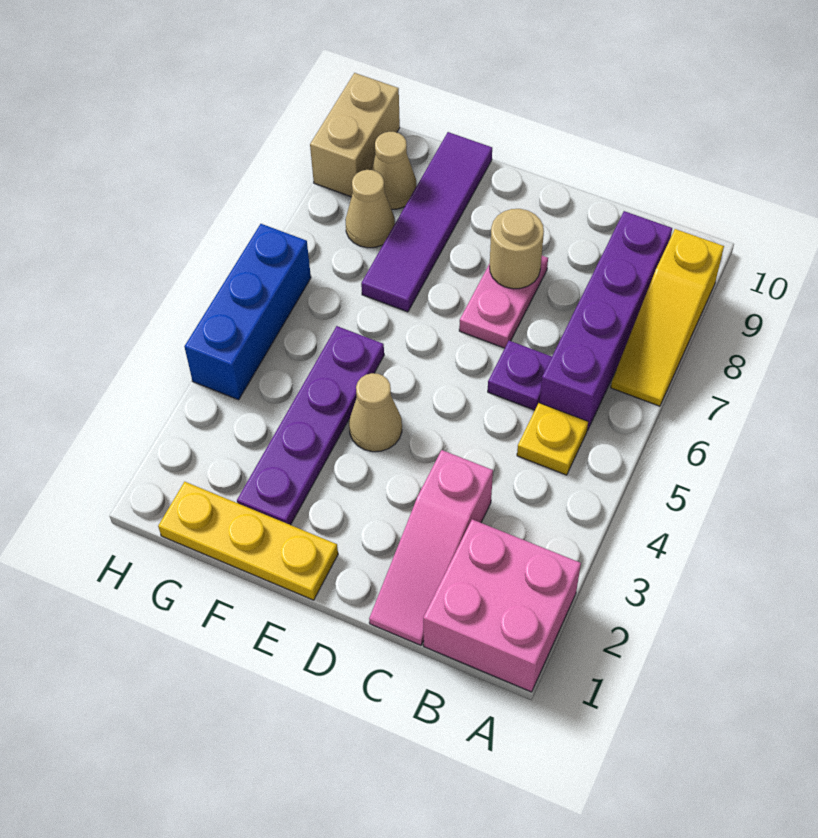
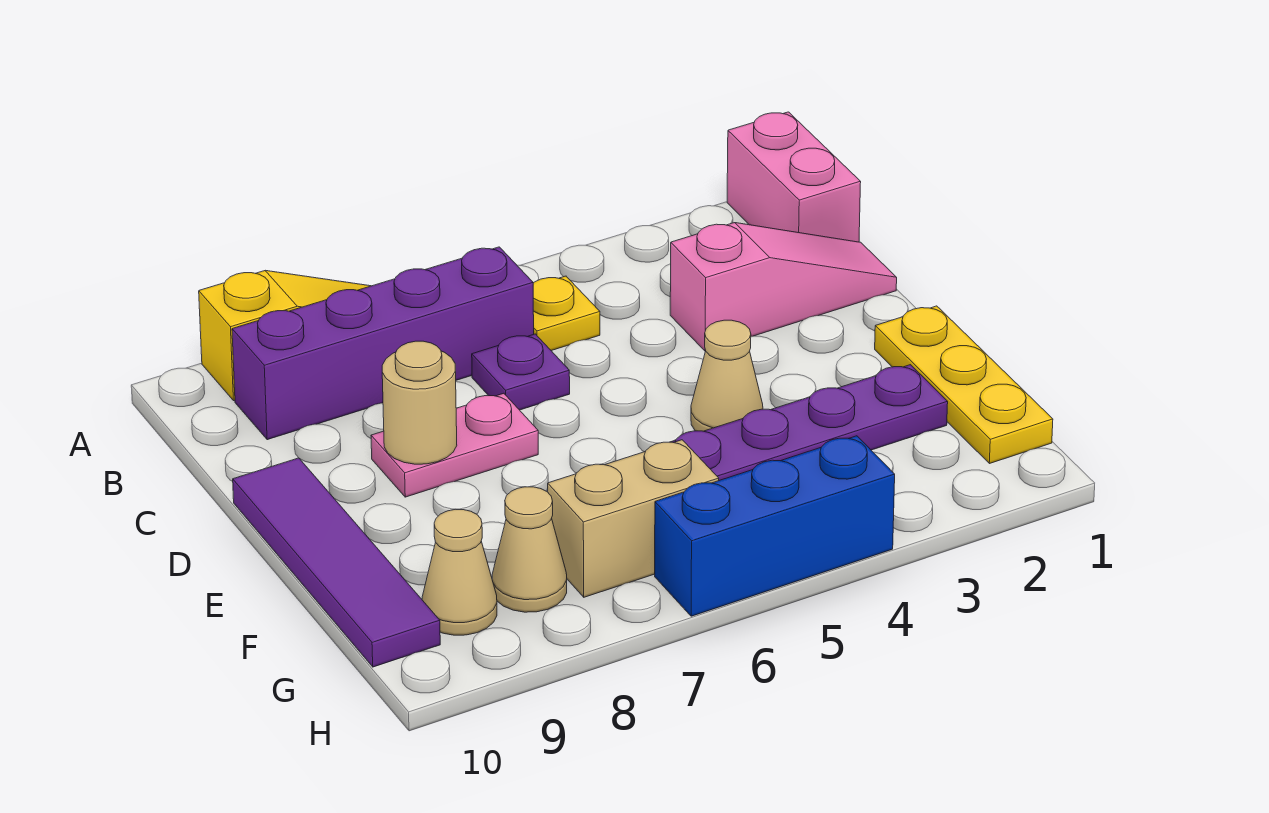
pink brick A1:B2 level 1 -> pink brick A1:B1 level 1
purple tile F7:F10 level 1 -> purple tile D10:G10 level 1
tan brick H9:H10 level 1 -> tan brick G6:G7 level 1

